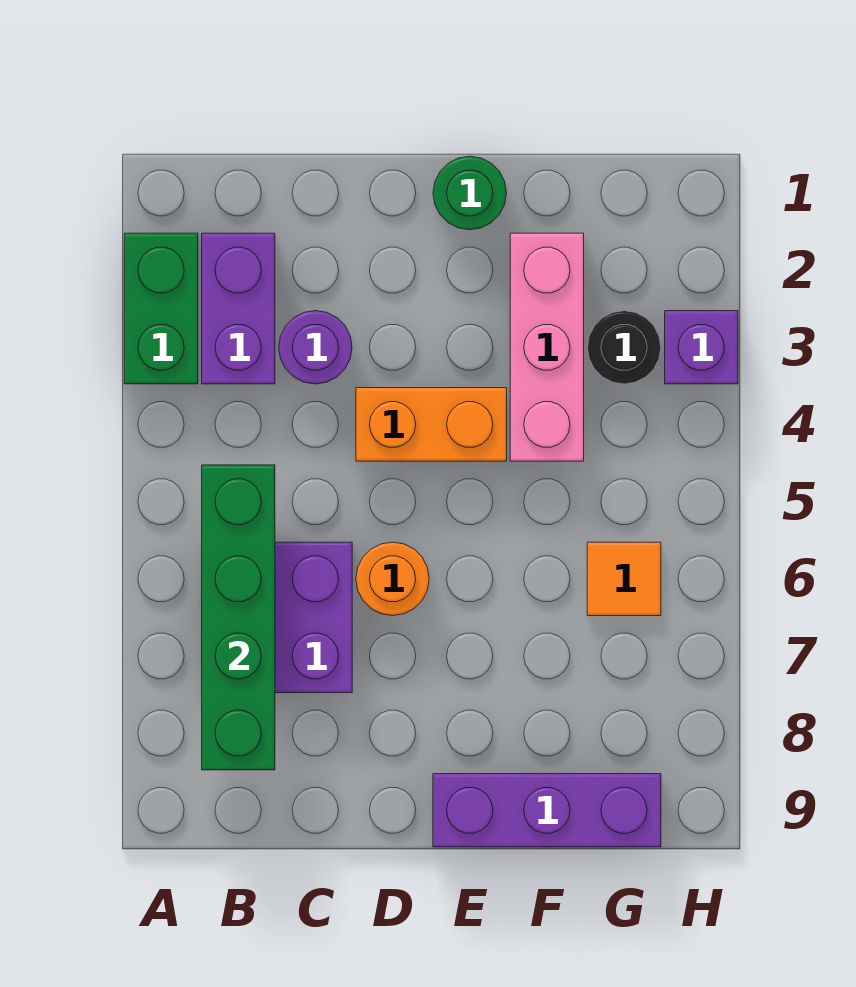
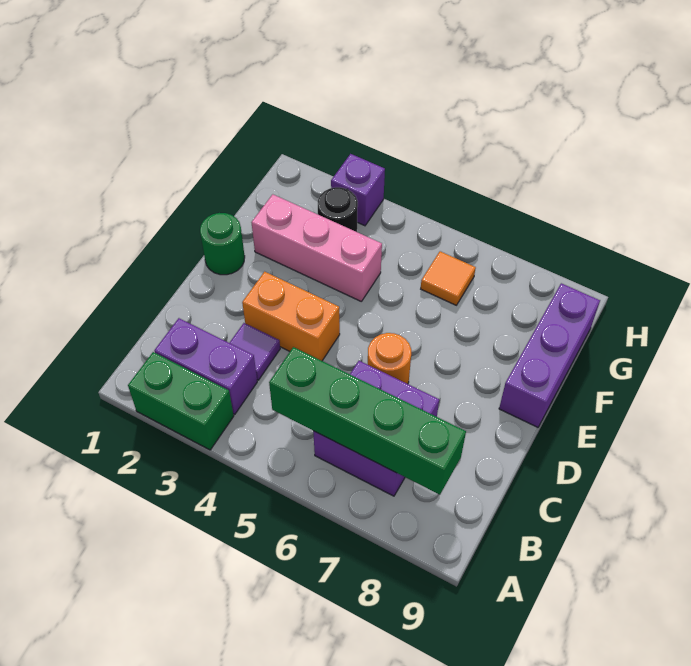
purple round brick C3 level 1 -> purple tile C3 level 1
orange brick D4:E4 level 1 -> orange brick D3:D4 level 1

